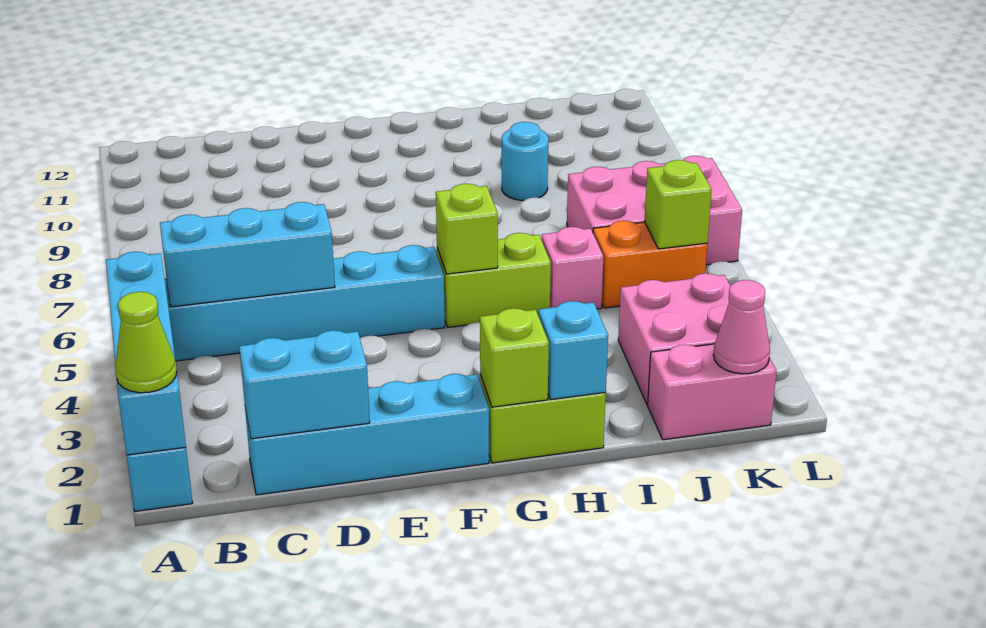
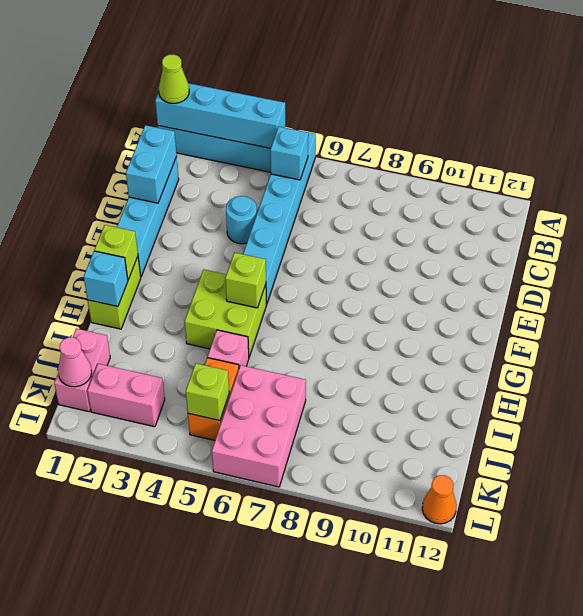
cyan brick B5:D5 level 2 -> cyan brick B5 level 2
lime brick G5:H5 level 1 -> lime brick G4:H5 level 1
cyan round brick I9 level 1 -> cyan round brick D4 level 1
pink brick J2:K3 level 1 -> pink brick K2:K3 level 1
none -> orange cone L12 level 1

